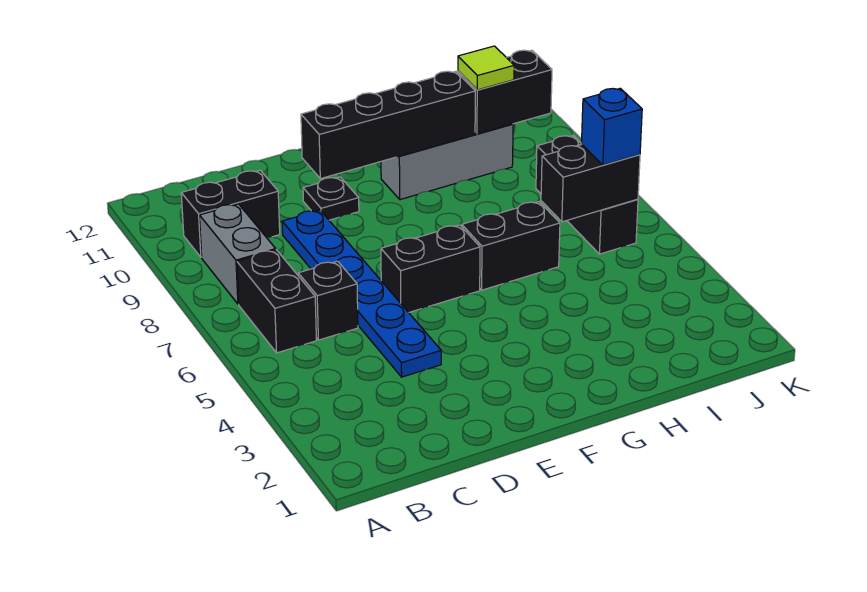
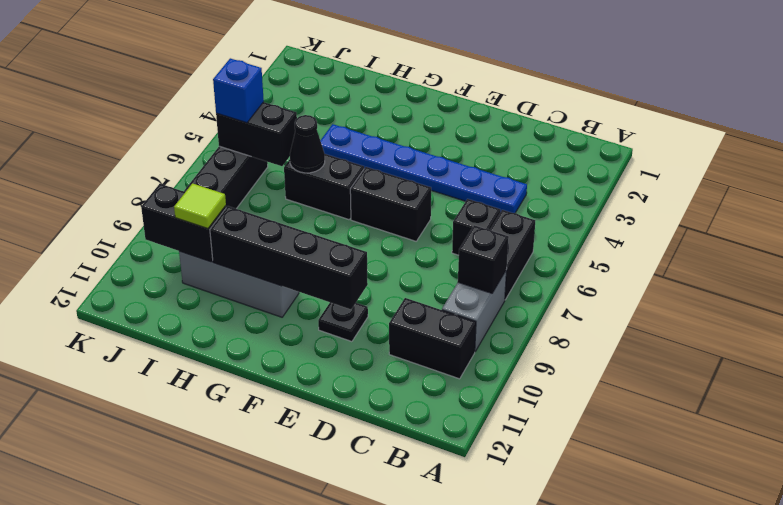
none -> black brick B8 level 2
blue plate D4:D9 level 1 -> blue plate C4:H4 level 1
none -> black cone H6 level 2

